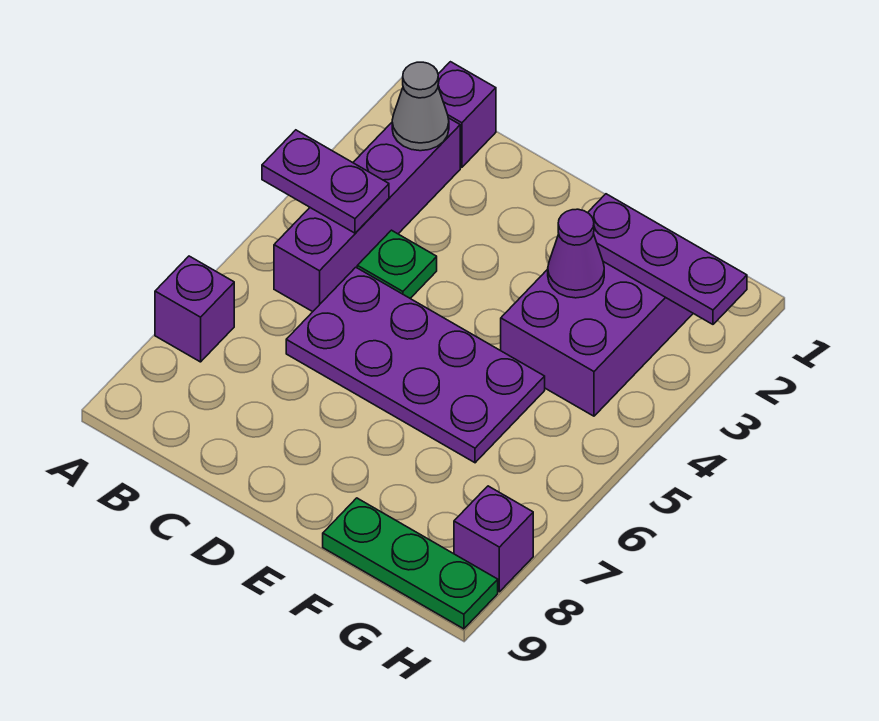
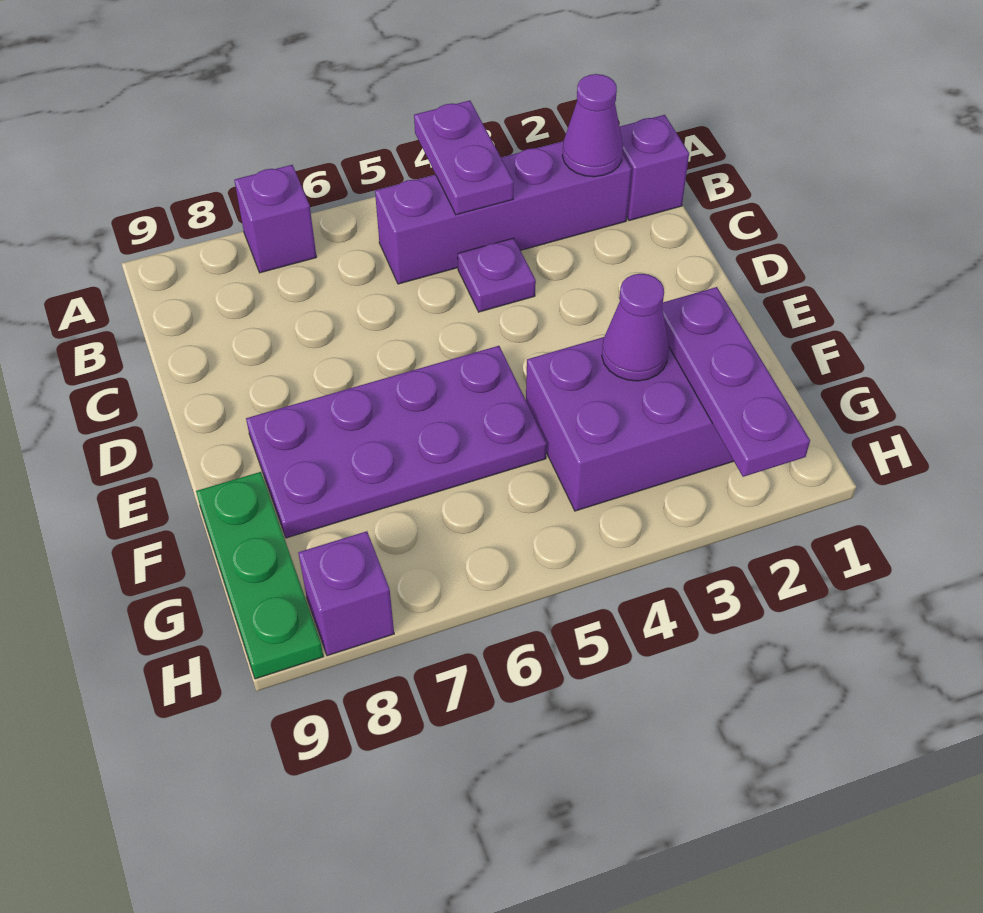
grey cone B2 level 2 -> purple cone B2 level 2
green plate C4 level 1 -> purple plate C4 level 1
purple plate C5:F6 level 1 -> purple plate E5:F8 level 1

